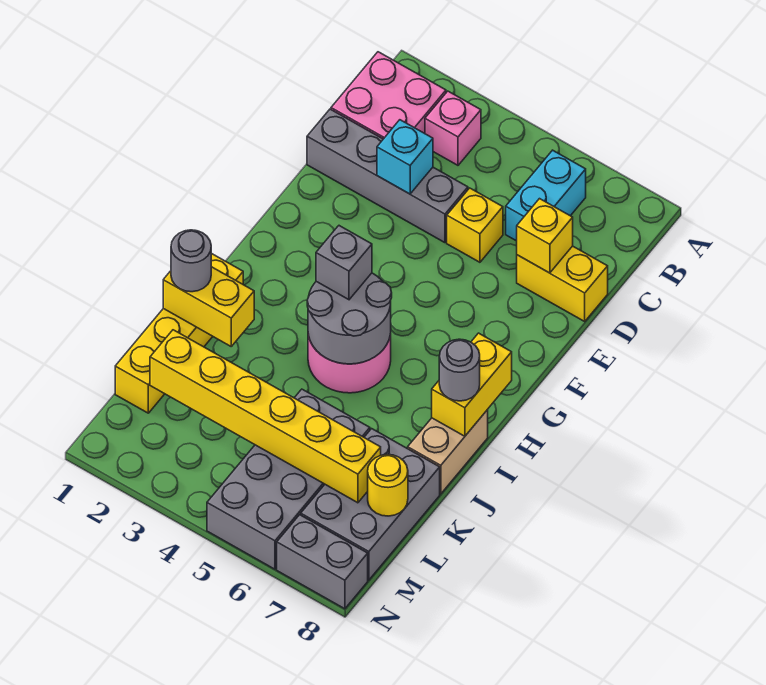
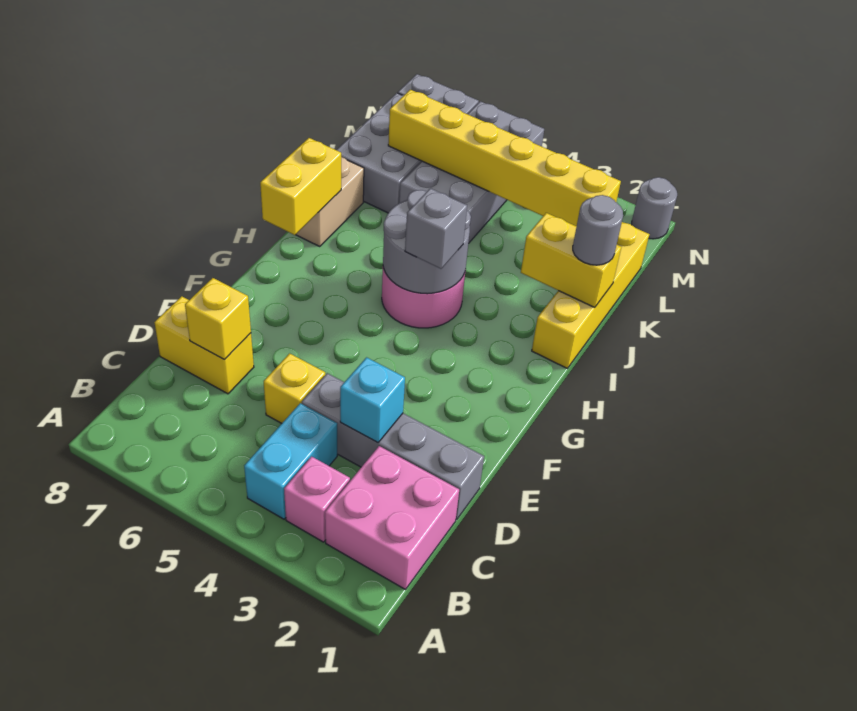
cyan brick B6:C6 level 1 -> cyan brick B4:C4 level 1
grey round brick I8 level 3 -> grey round brick N1 level 1
yellow round brick L8 level 2 -> none

